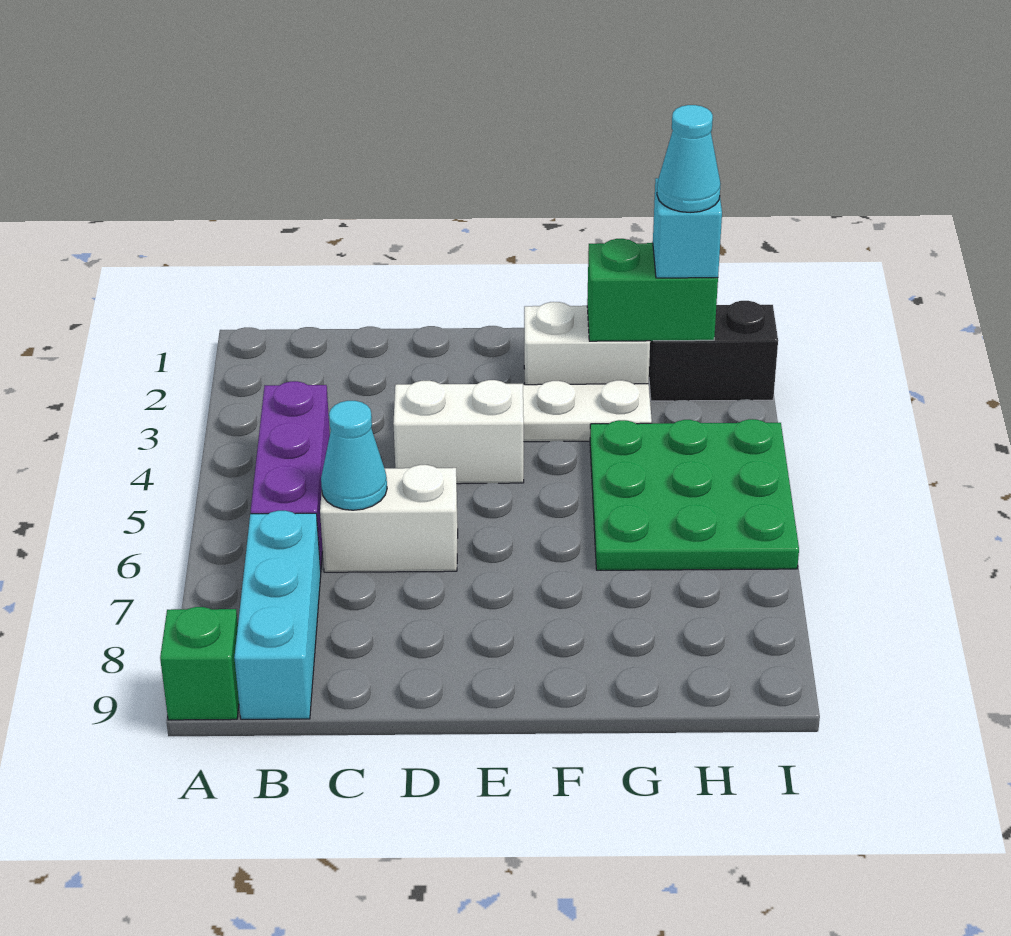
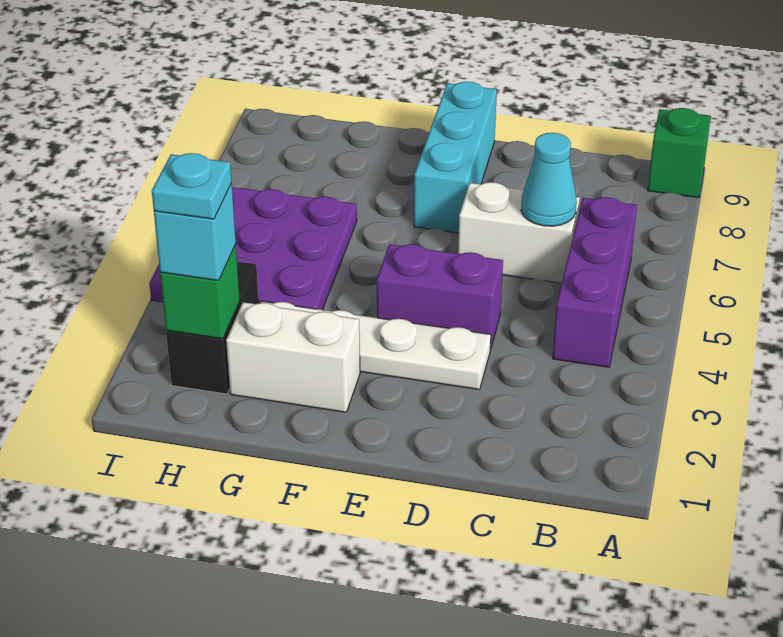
cyan brick B7:B9 level 1 -> cyan brick E7:E9 level 1
white brick D4:E4 level 1 -> purple brick D4:E4 level 1
green brick G2:H2 level 2 -> green brick H2 level 2
green plate G4:I6 level 1 -> purple plate G4:I6 level 1
black brick H2:I2 level 1 -> black brick H2:H3 level 1
cyan cone H2 level 4 -> cyan plate H2 level 4

